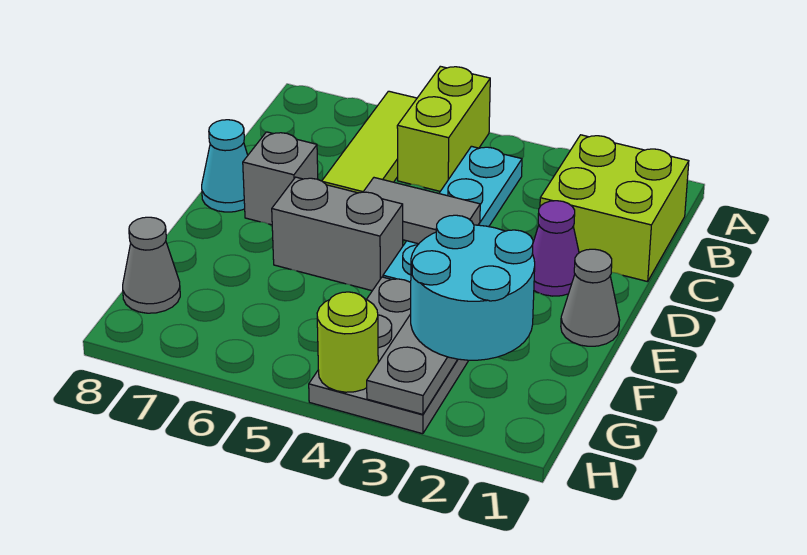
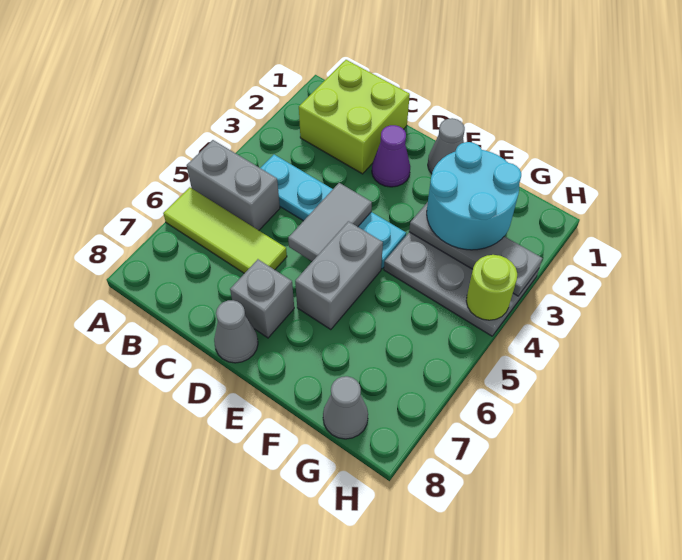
lime brick A5:B5 level 1 -> grey brick A5:B5 level 1
cyan cone D8 level 1 -> grey cone D8 level 1

